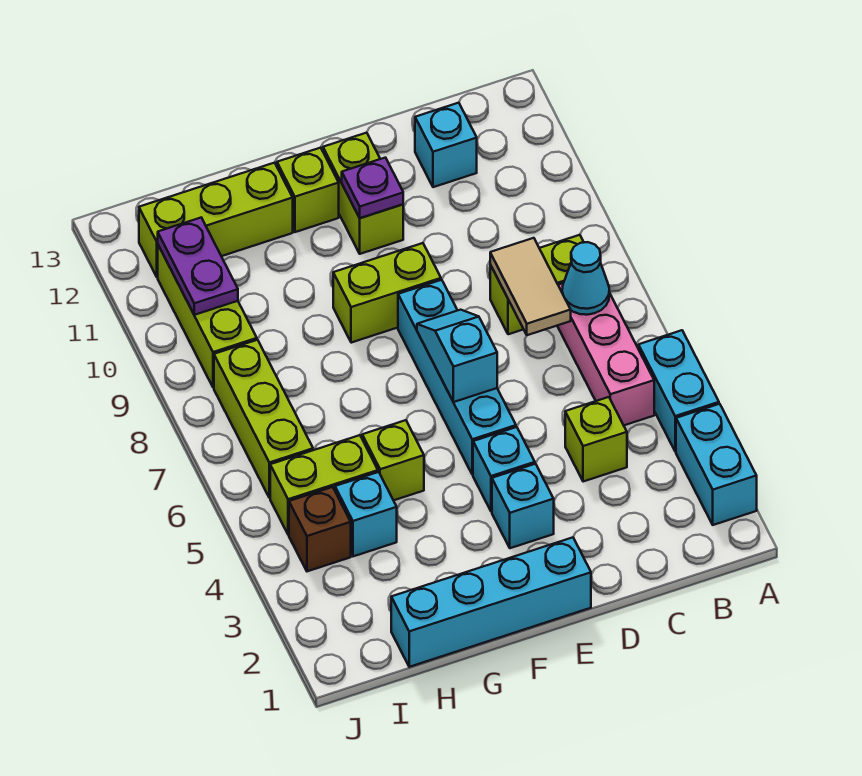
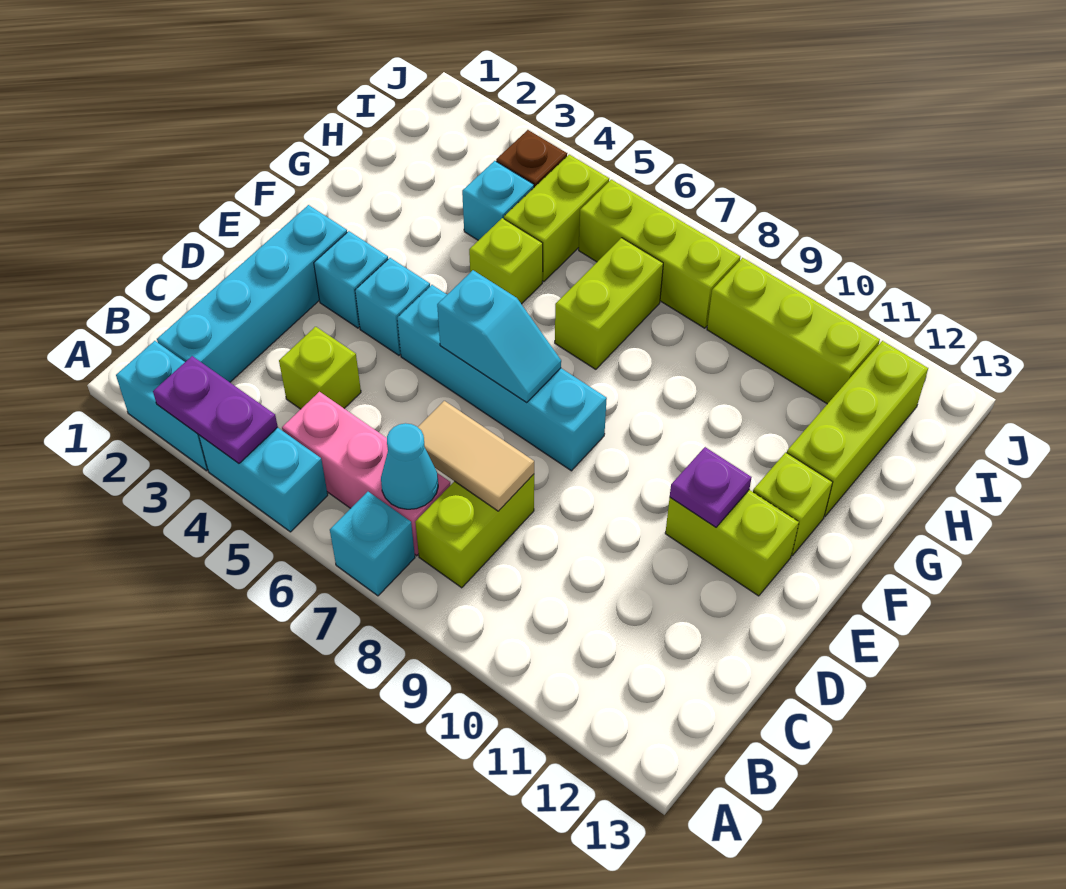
cyan brick C12 level 1 -> cyan brick A7 level 1
cyan brick E1:H1 level 1 -> cyan brick B2:E2 level 1
lime brick E9:F9 level 1 -> lime brick G7:H7 level 1
purple plate I10:I11 level 2 -> purple plate A3:A4 level 2

